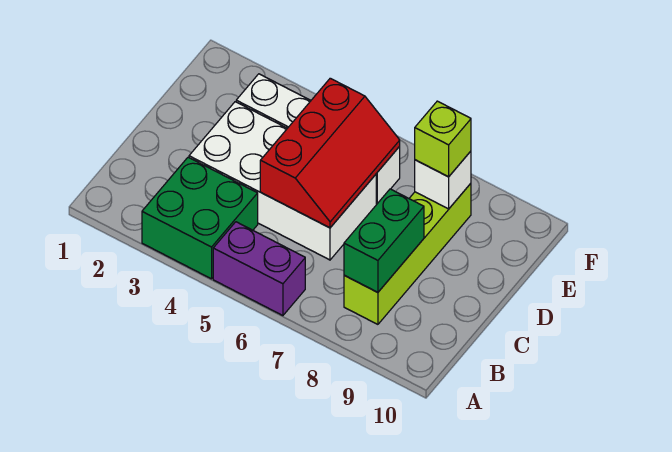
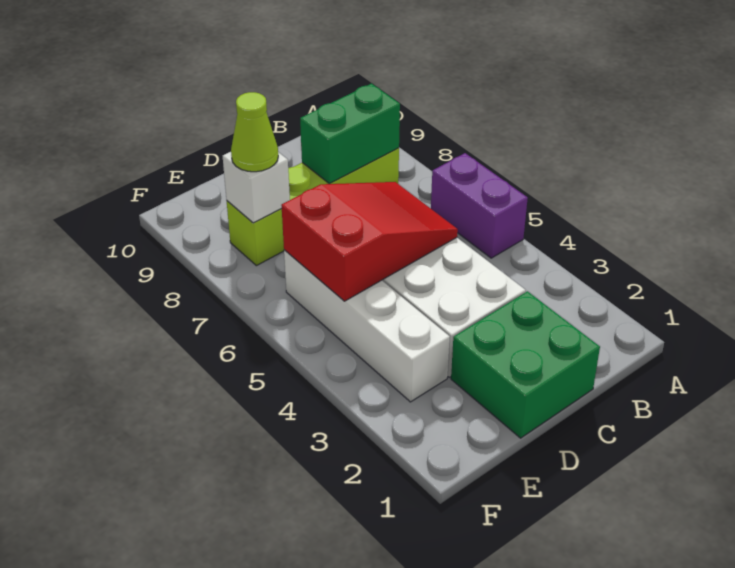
green brick A3:B4 level 1 -> green brick C1:D2 level 1
red slope C5:E6 level 2 top 5 -> red slope C5:E6 level 2 top E
lime brick E8 level 3 -> lime cone E8 level 3

